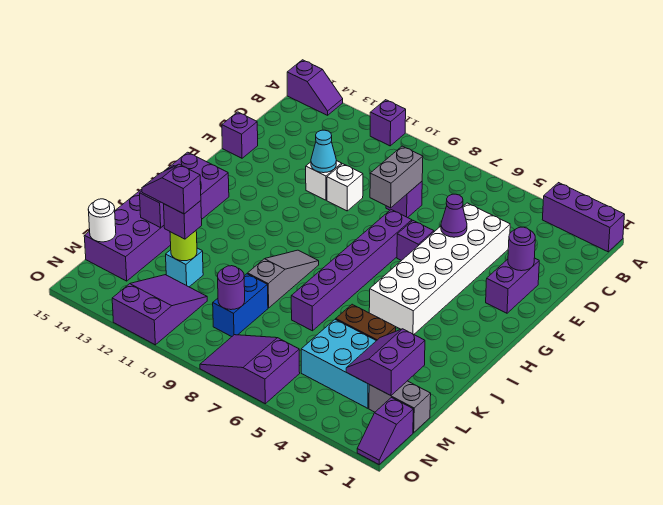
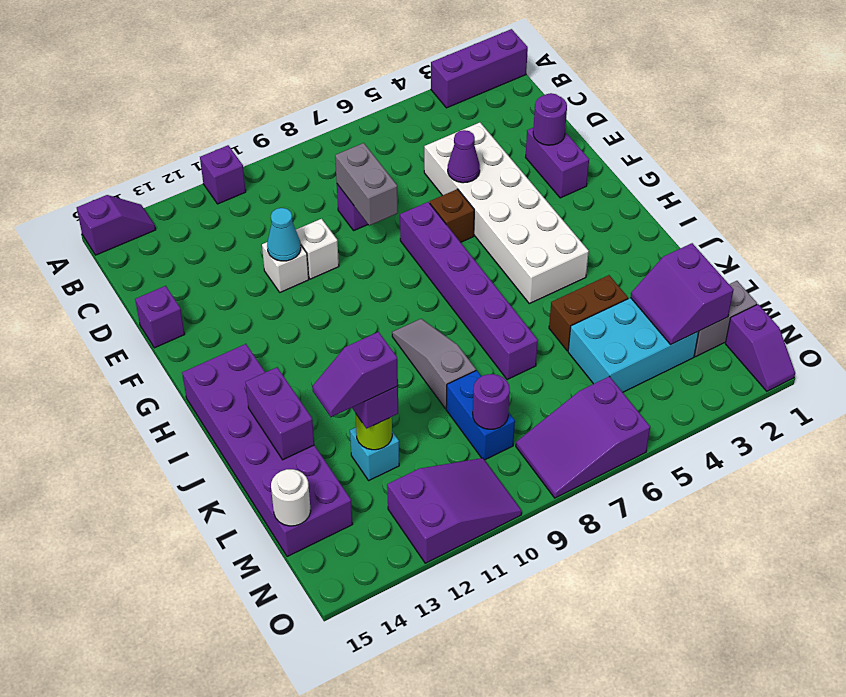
purple brick F6 level 1 -> brown brick F6 level 1
purple slope M11:O12 level 1 top O -> purple slope N10:O12 level 1 top 12

